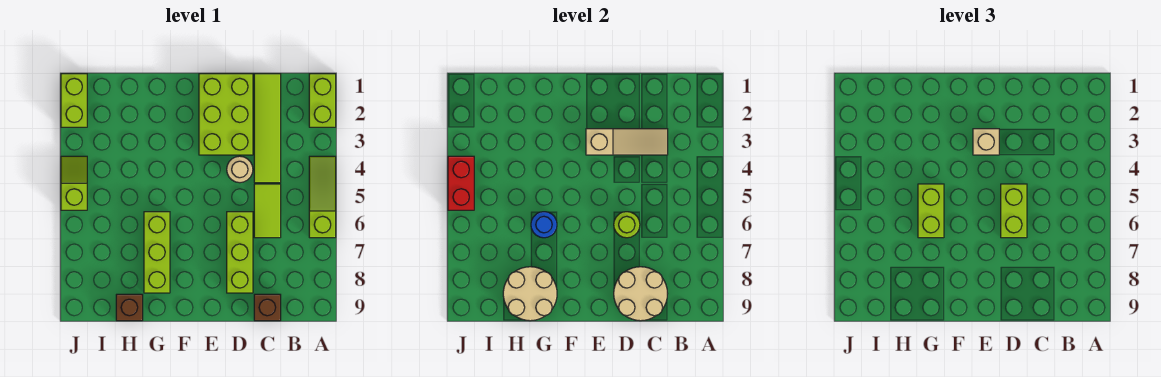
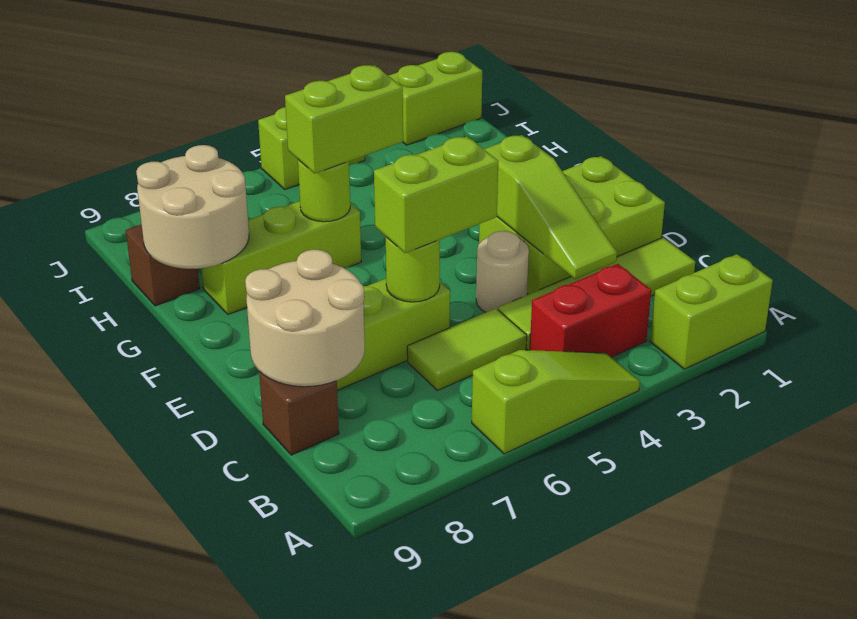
tan slope C3:E3 level 2 top E -> lime slope C3:E3 level 2 top E
tan brick E3 level 3 -> none
blue round brick G6 level 2 -> lime round brick G6 level 2
red brick J4:J5 level 2 -> red brick B3:B4 level 1

